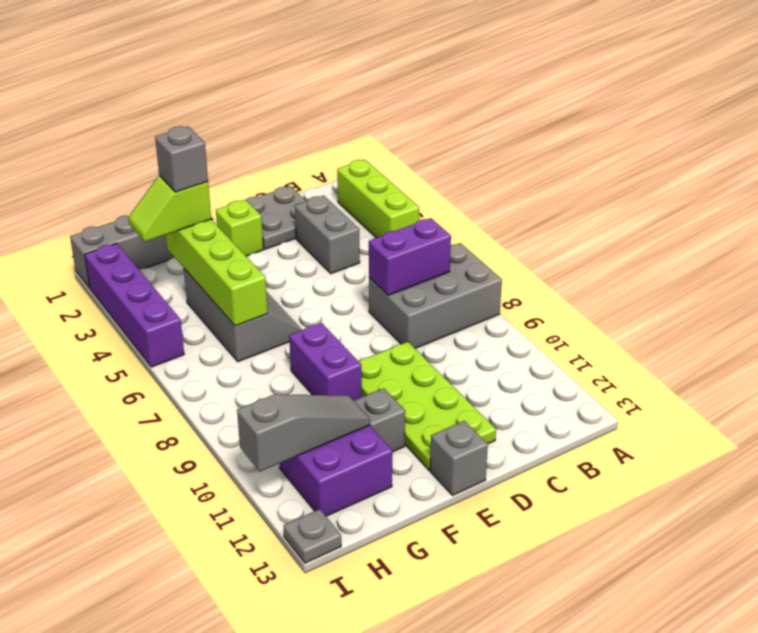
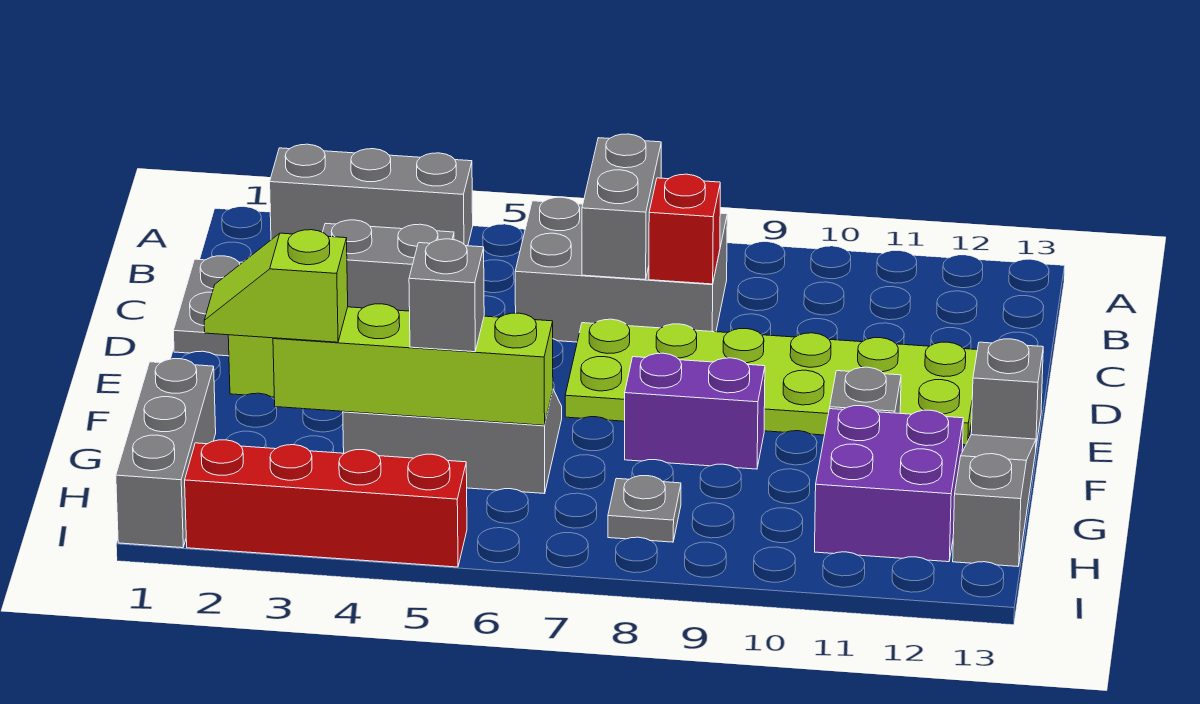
lime brick A2:A4 level 1 -> grey brick A2:A4 level 1
grey brick A7:C8 level 1 -> grey brick B6:C8 level 1
purple brick B7:C7 level 2 -> grey brick B7:C7 level 2
none -> red brick C8 level 2
lime plate D9:E12 level 1 -> lime plate D7:E12 level 1
lime slope G3:H3 level 3 top G -> lime slope G2:G3 level 3 top 3
grey brick G3 level 4 -> grey brick G5 level 3
grey slope G11:I11 level 2 top I -> grey slope F13:H13 level 1 top H
purple brick I2:I5 level 1 -> red brick I2:I5 level 1
grey plate I13 level 1 -> grey plate H8 level 1

